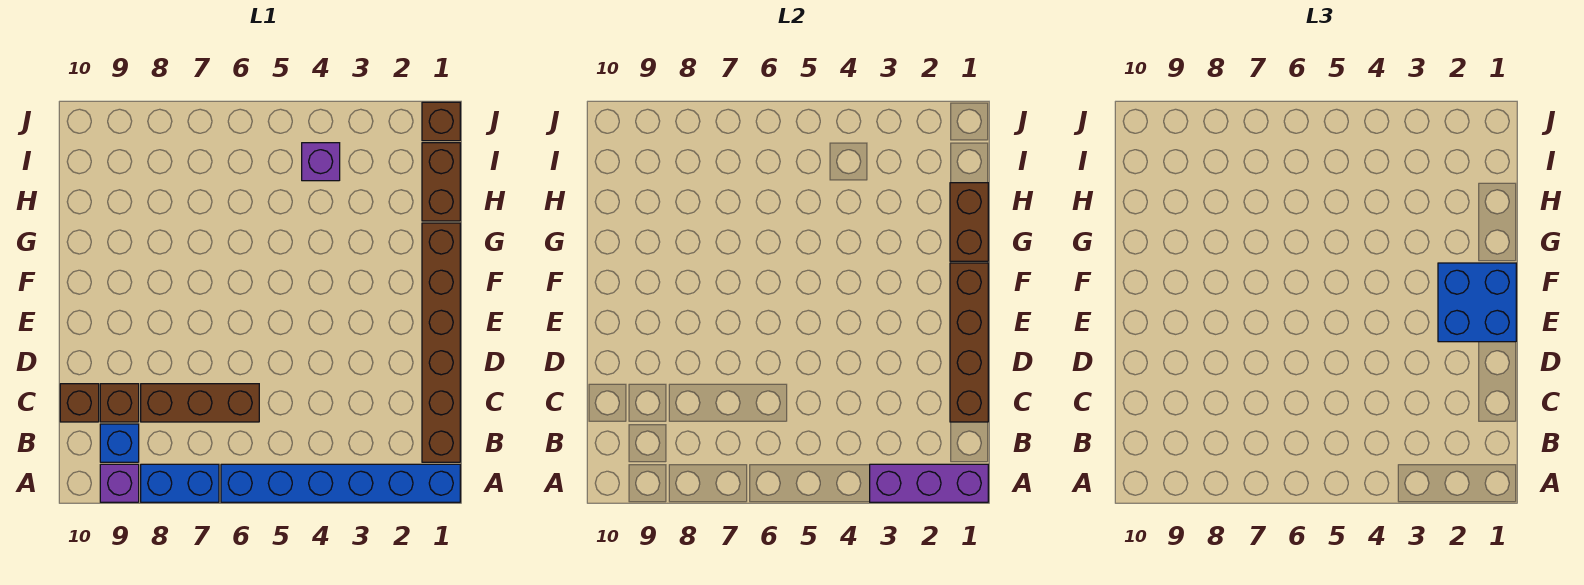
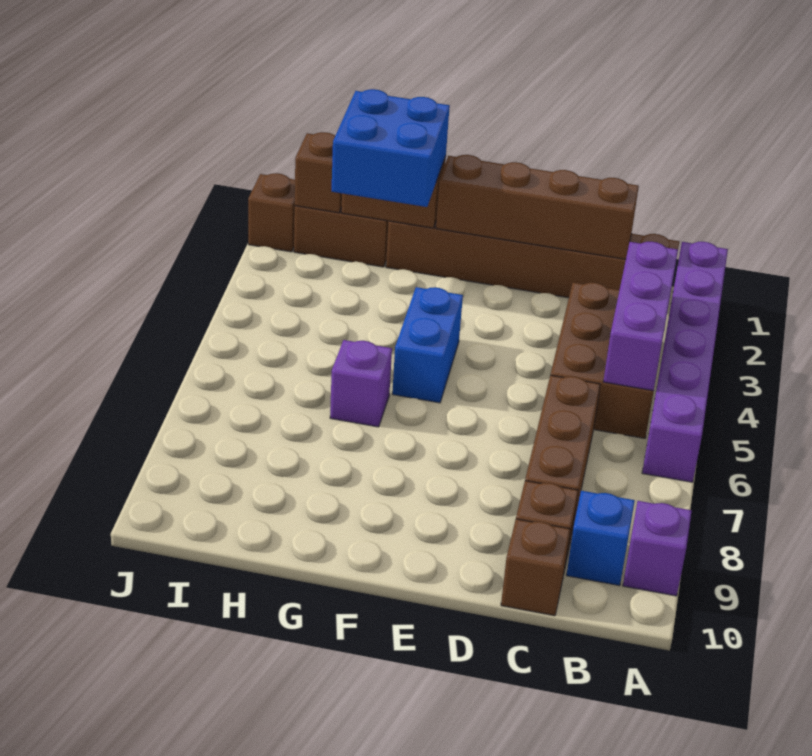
blue brick A1:A6 level 1 -> purple brick A1:A6 level 1
purple brick A1:A3 level 2 -> purple brick B3:B5 level 2
blue brick A7:A8 level 1 -> blue brick F4:F5 level 1
none -> brown brick B3:C5 level 1
blue brick E1:F2 level 3 -> blue brick G1:H2 level 3
none -> brown brick I1 level 2
purple brick I4 level 1 -> purple brick G6 level 1

